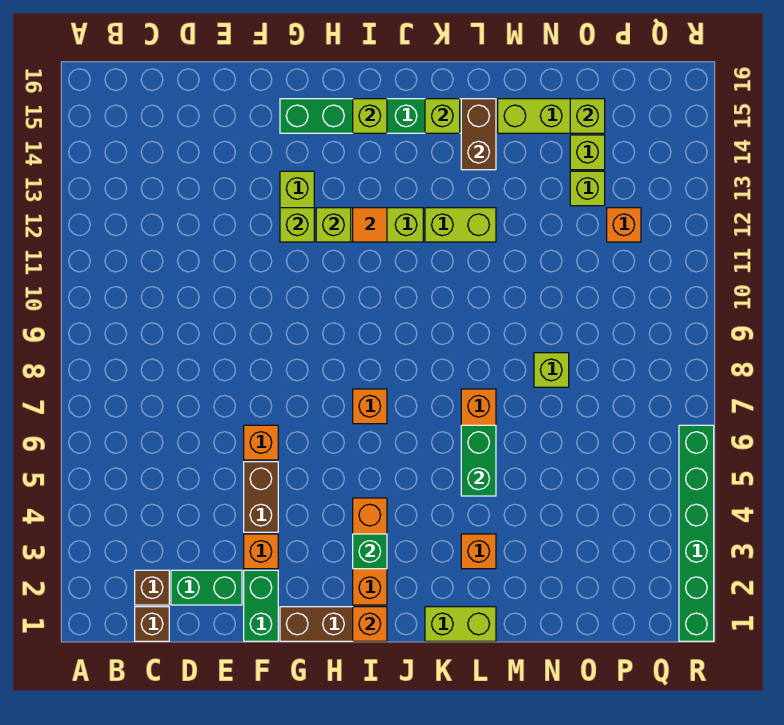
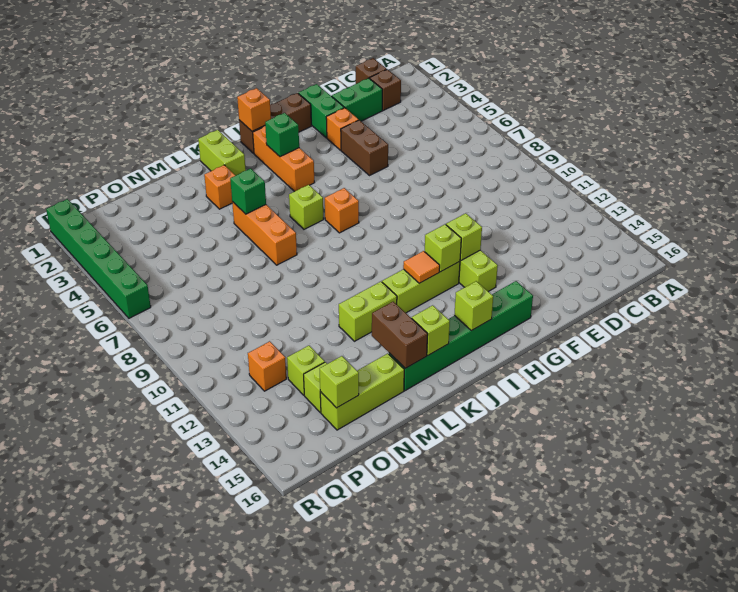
orange brick F6 level 1 -> none
lime brick K1:L1 level 1 -> lime brick K1:K2 level 1
green brick L5:L6 level 2 -> green brick L5 level 2
lime brick N8 level 1 -> lime brick J6 level 1

